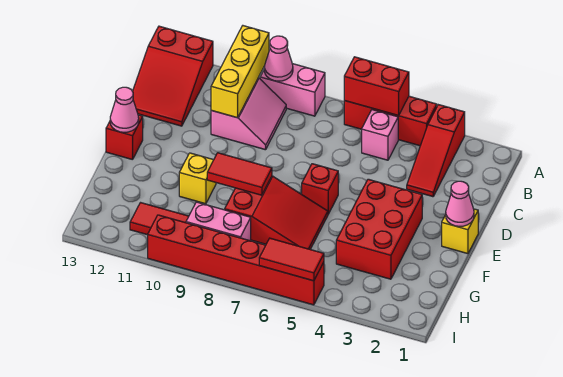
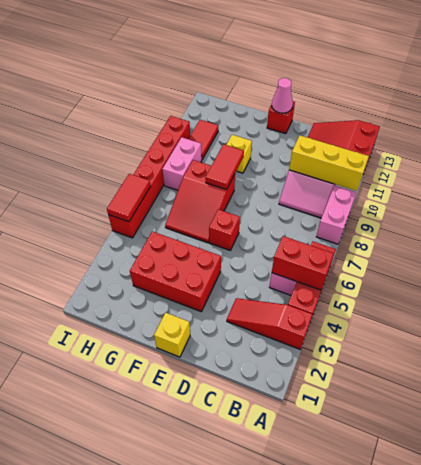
red brick A5:A6 level 2 -> red brick A5:B5 level 2
pink cone A9 level 2 -> none
pink cone E1 level 2 -> none

